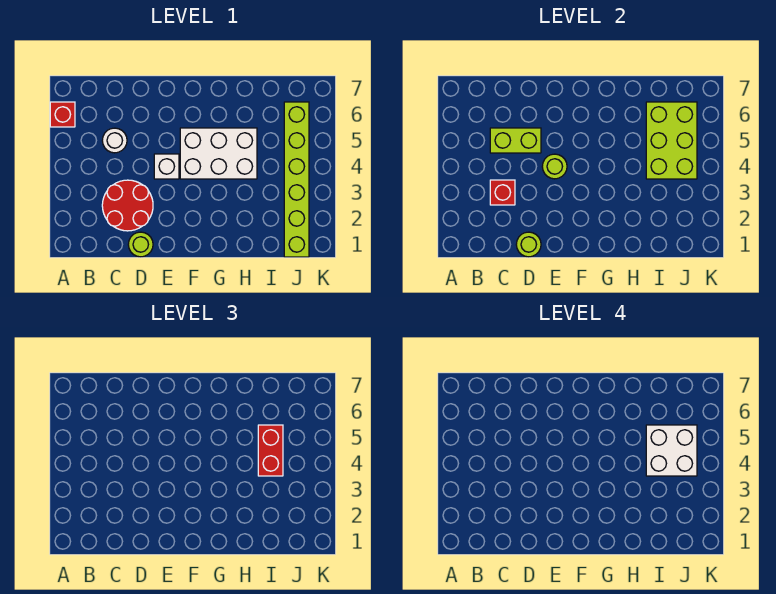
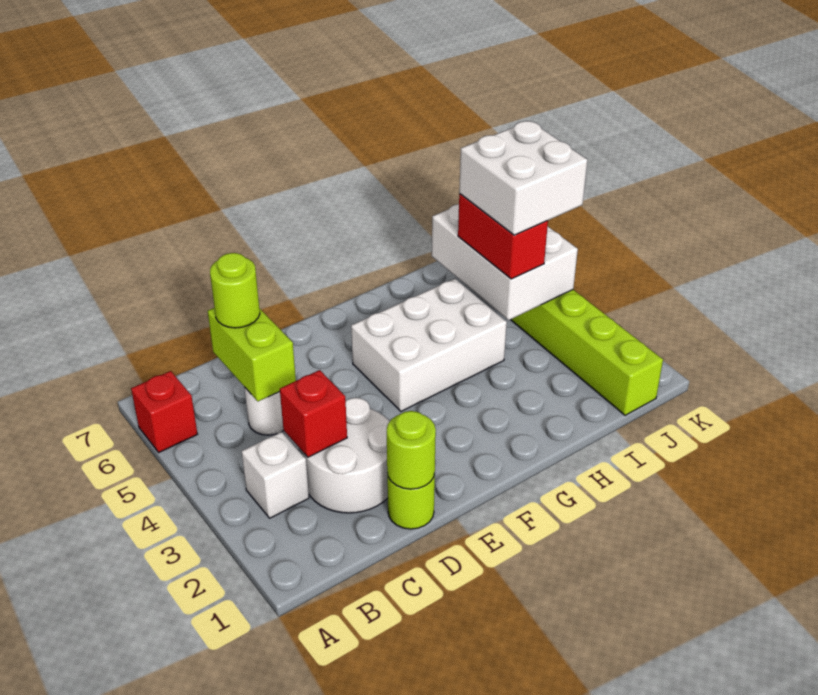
red round brick C2:D3 level 1 -> white round brick C2:D3 level 1
lime brick C5:D5 level 2 -> lime brick C5:C6 level 2
white brick E4 level 1 -> white brick B3 level 1
lime round brick E4 level 2 -> lime round brick C6 level 3
lime brick I4:J6 level 2 -> white brick I4:J6 level 2

